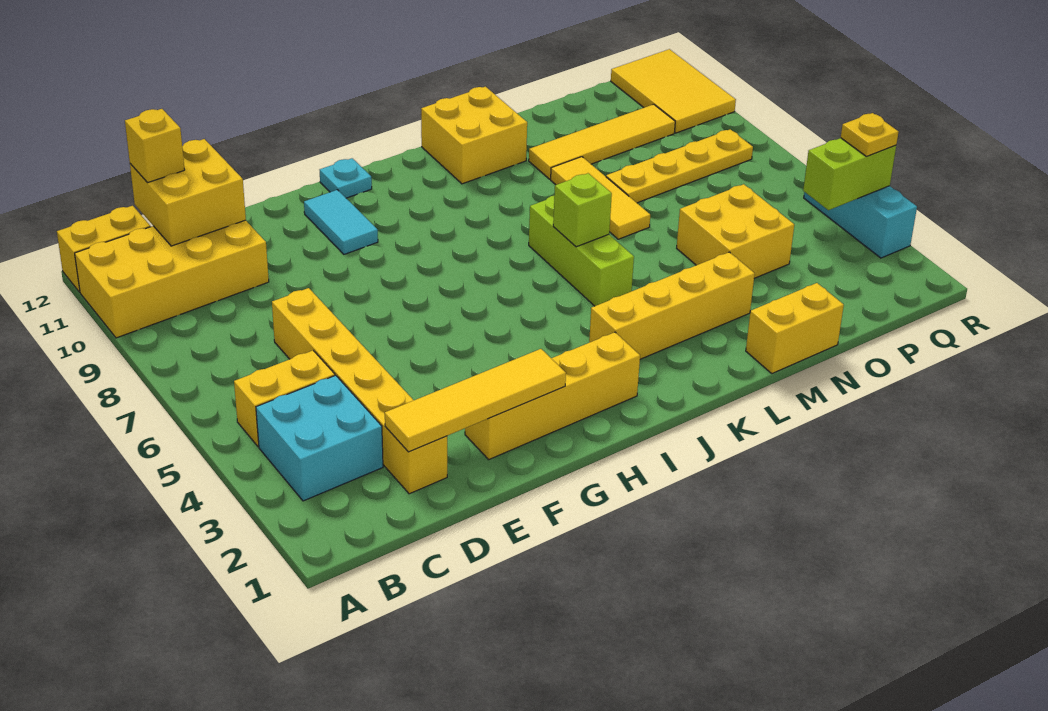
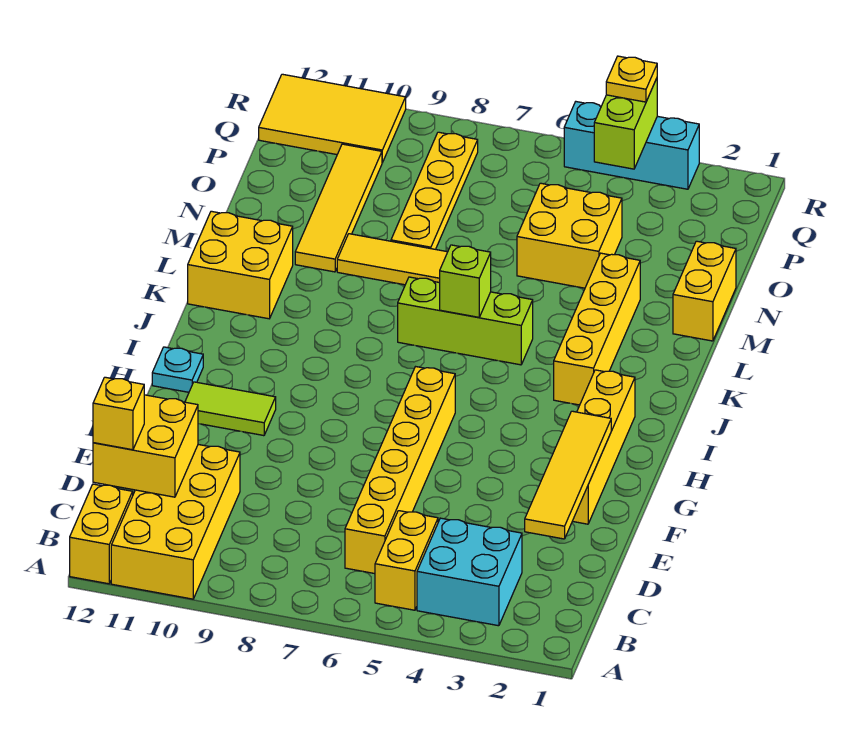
yellow brick D2:D7 level 1 -> yellow brick C6:H6 level 1
cyan tile G10:G11 level 1 -> lime tile G10:G11 level 1

